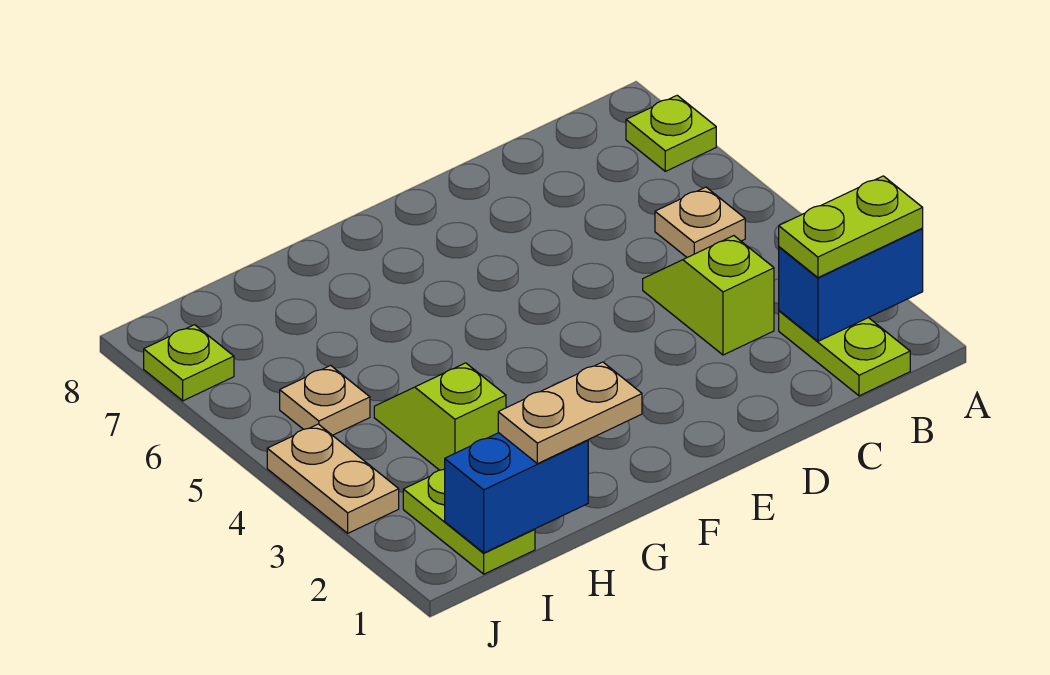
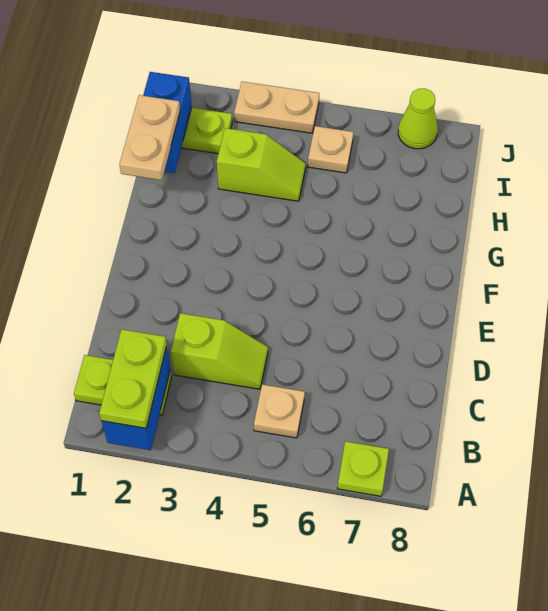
lime plate J7 level 1 -> lime cone J7 level 1

